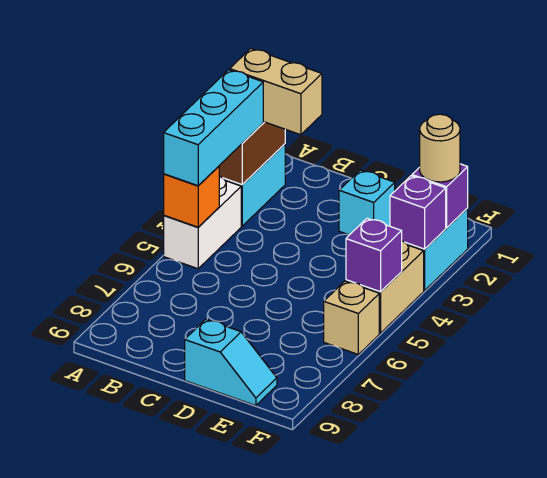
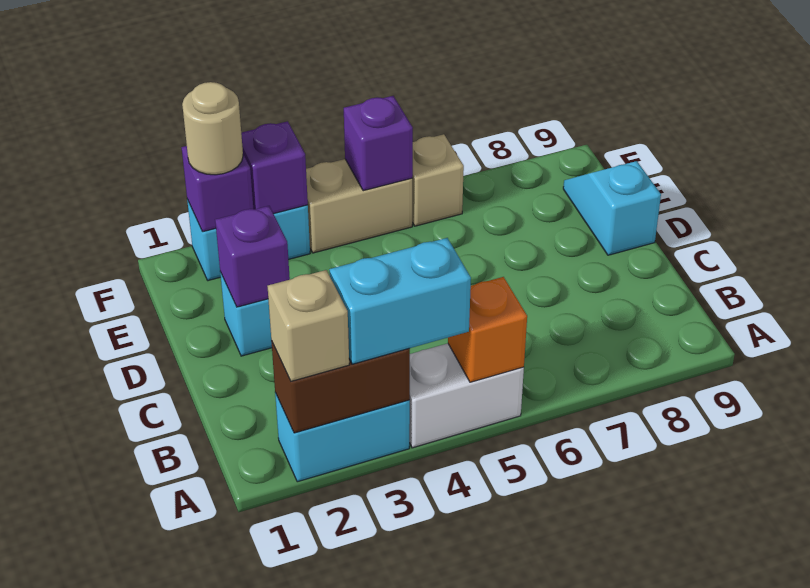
tan brick A2:B2 level 3 -> tan brick A2 level 3
cyan brick A3:A5 level 3 -> cyan brick A3:A4 level 3
none -> purple brick D2 level 2

